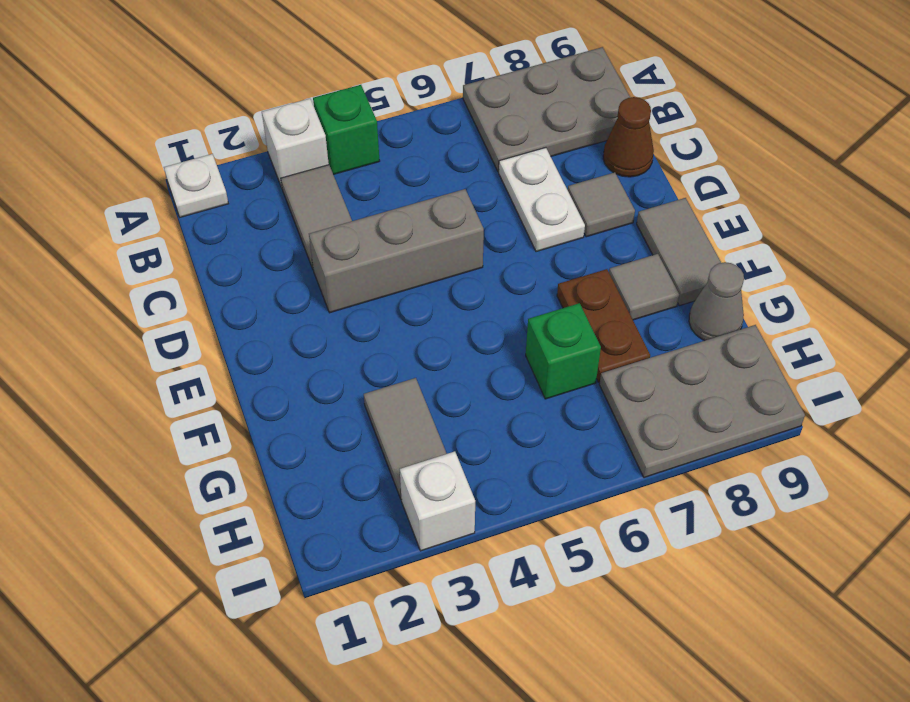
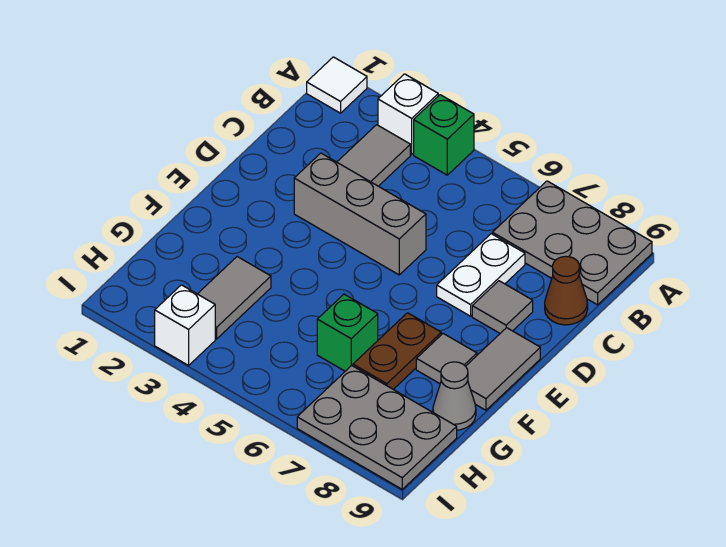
white plate A1 level 1 -> white tile A1 level 1

